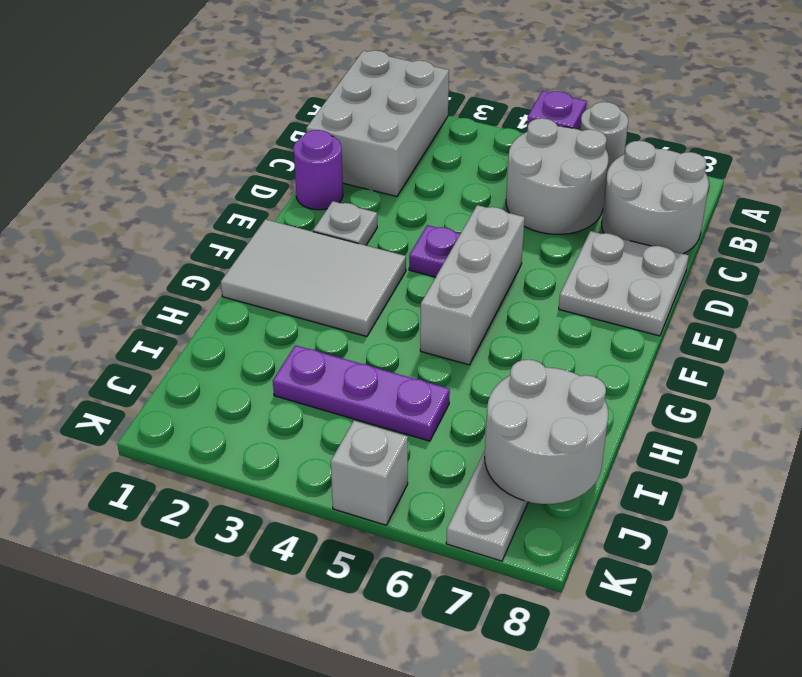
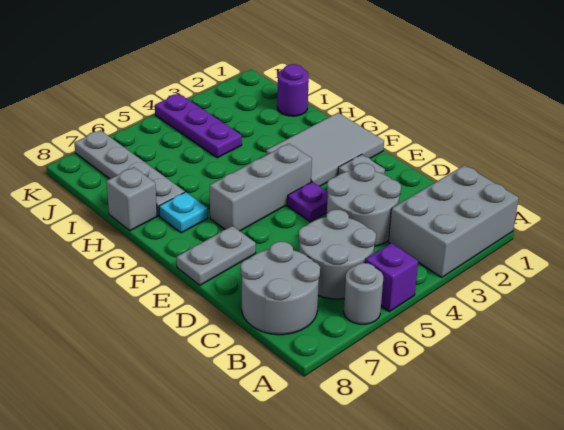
grey brick A1:C2 level 1 -> grey brick A1:B3 level 1
purple round brick D1 level 1 -> purple round brick I1 level 1
grey plate D7:E8 level 1 -> grey plate E7:E8 level 1
grey brick E5:G5 level 1 -> grey brick F4:F6 level 1
none -> cyan plate G7 level 1
purple plate I3:I5 level 1 -> purple plate I4:K4 level 1
grey round brick I7:J8 level 2 -> grey round brick C3:D4 level 1
grey brick K5 level 1 -> grey brick H8 level 1

